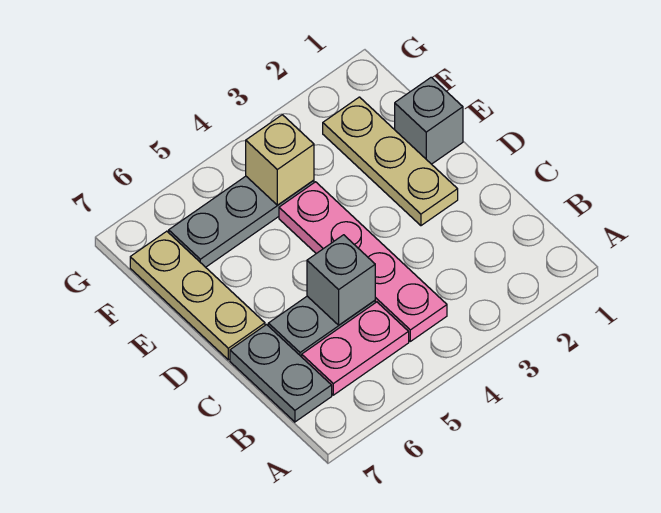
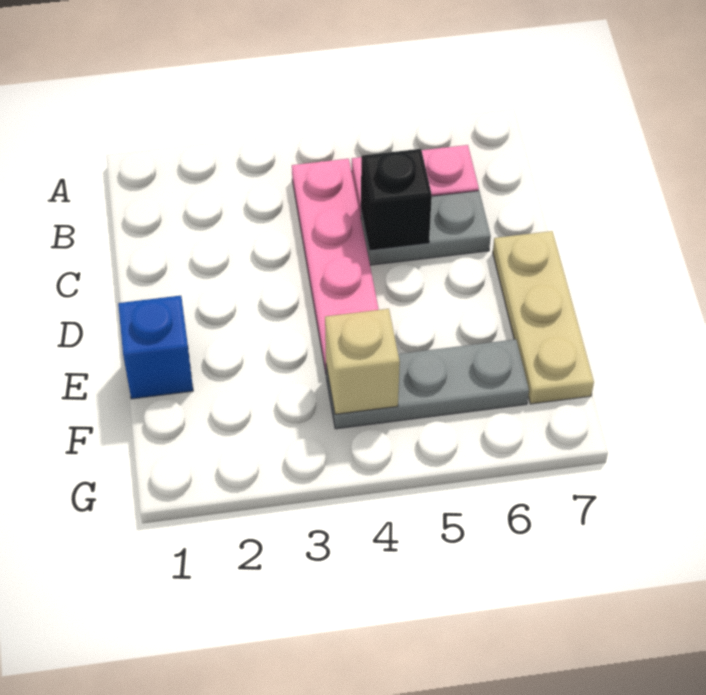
grey plate B7:C7 level 1 -> none
grey brick C5 level 2 -> black brick C5 level 2
tan plate D2:F2 level 1 -> none
grey brick E1 level 1 -> blue brick E1 level 1

